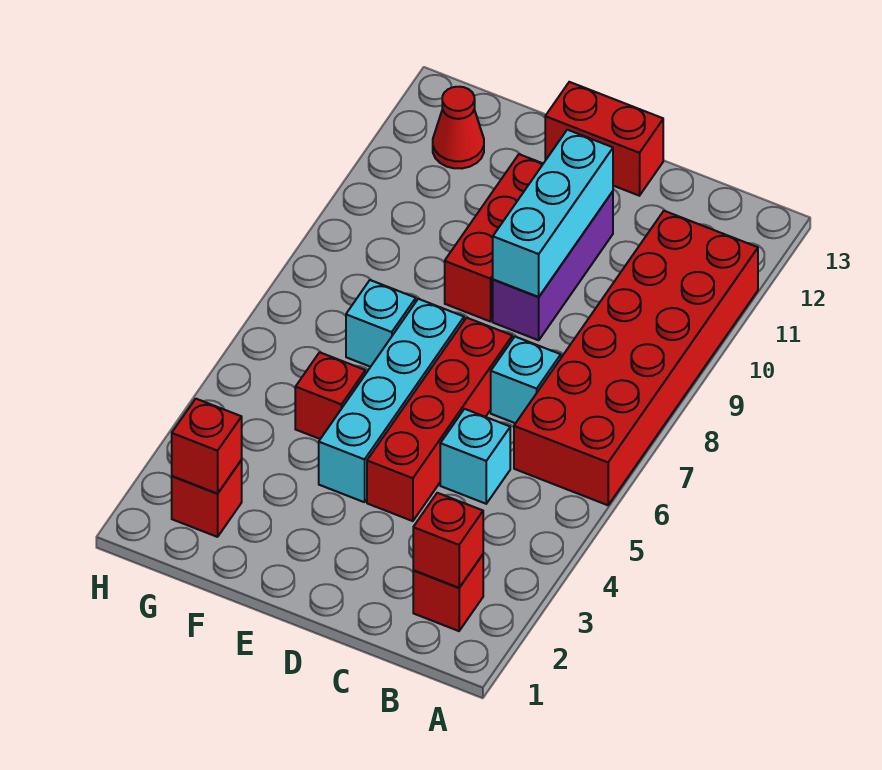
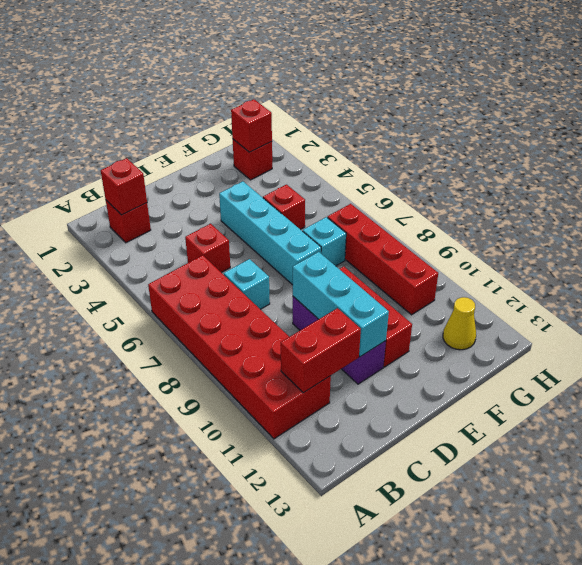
cyan brick C5 level 1 -> red brick C5 level 1
red brick D4:D7 level 1 -> red brick G7:G10 level 1
red brick D13:E13 level 1 -> red brick B11:C11 level 2
red cone G12 level 1 -> yellow cone G12 level 1

